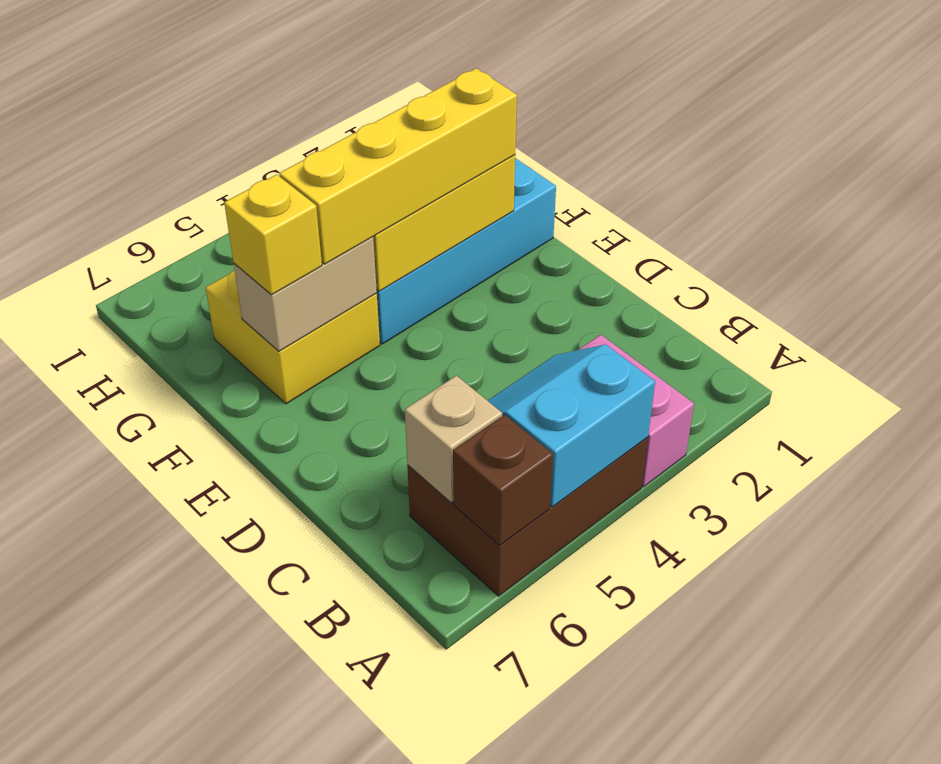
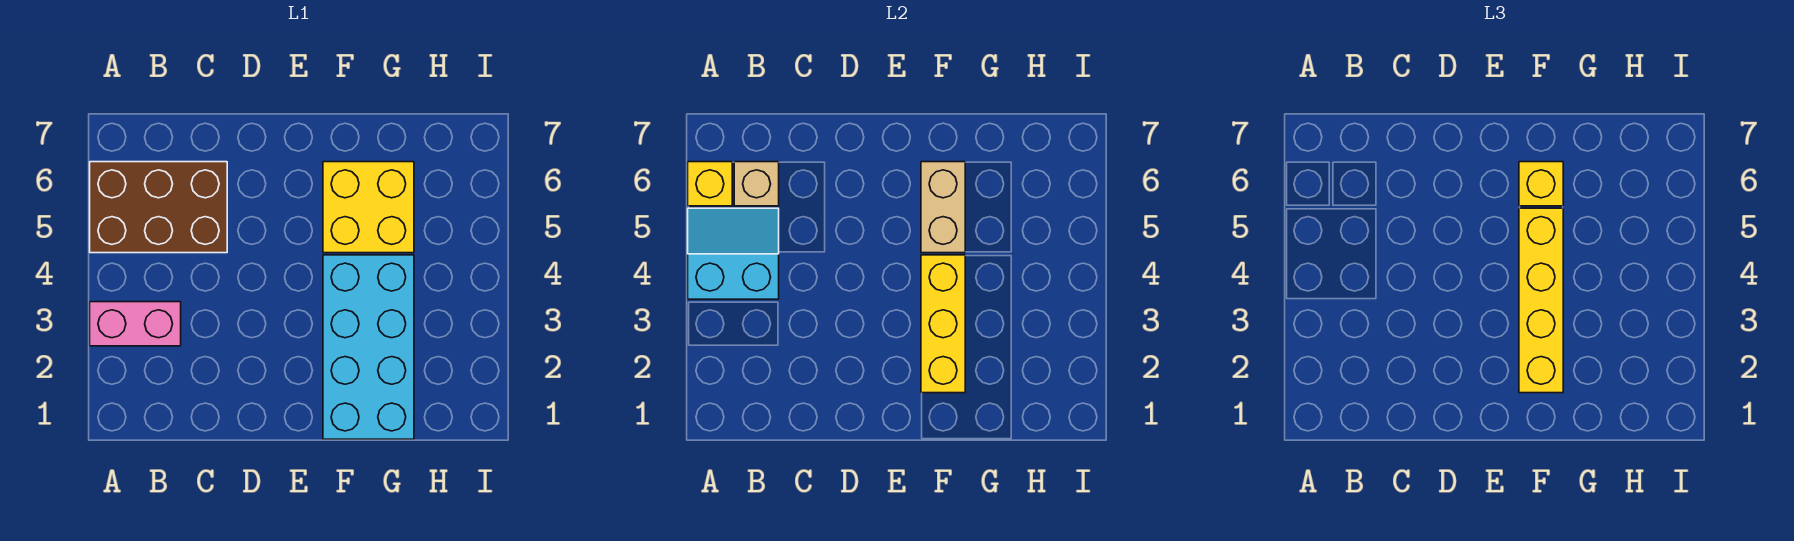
brown brick A4:B6 level 1 -> brown brick A5:C6 level 1
cyan slope A4:B5 level 2 top A -> cyan slope A4:B5 level 2 top 4
brown brick A6 level 2 -> yellow brick A6 level 2

